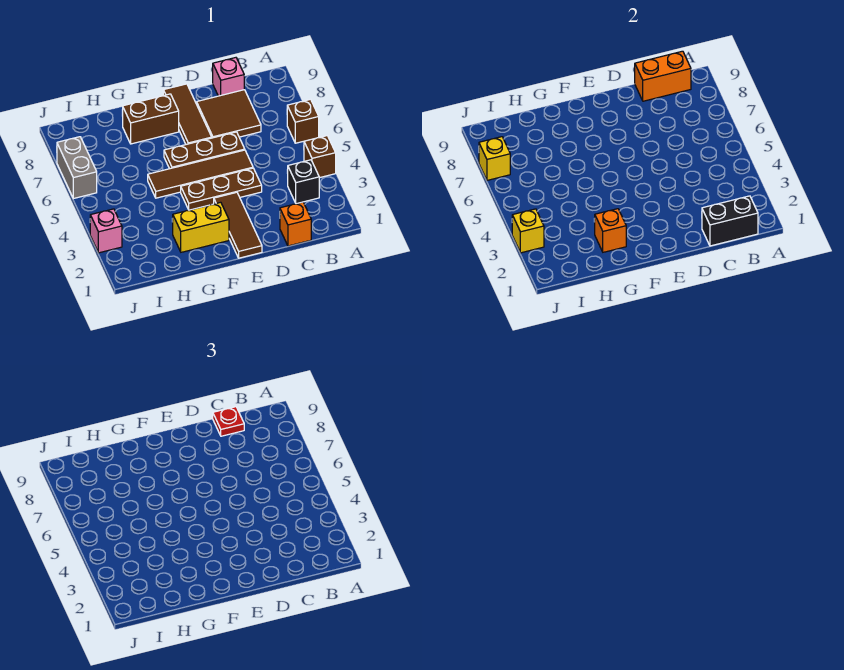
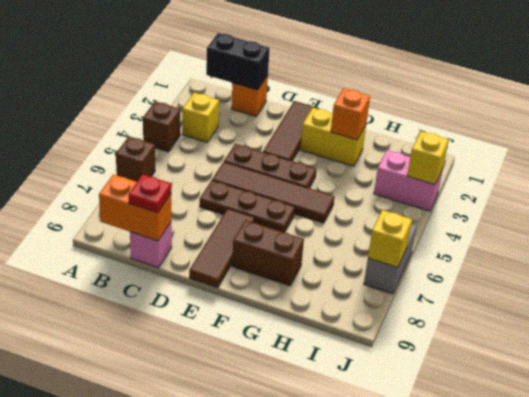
black brick B3 level 1 -> yellow brick B3 level 1
brown tile C7:D8 level 1 -> none
pink brick J3 level 1 -> pink brick I3:J3 level 1

